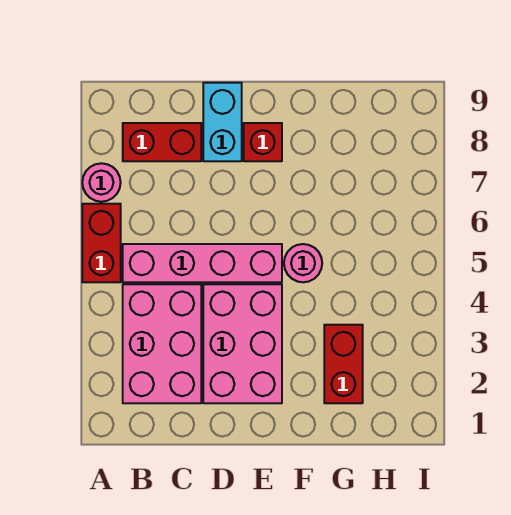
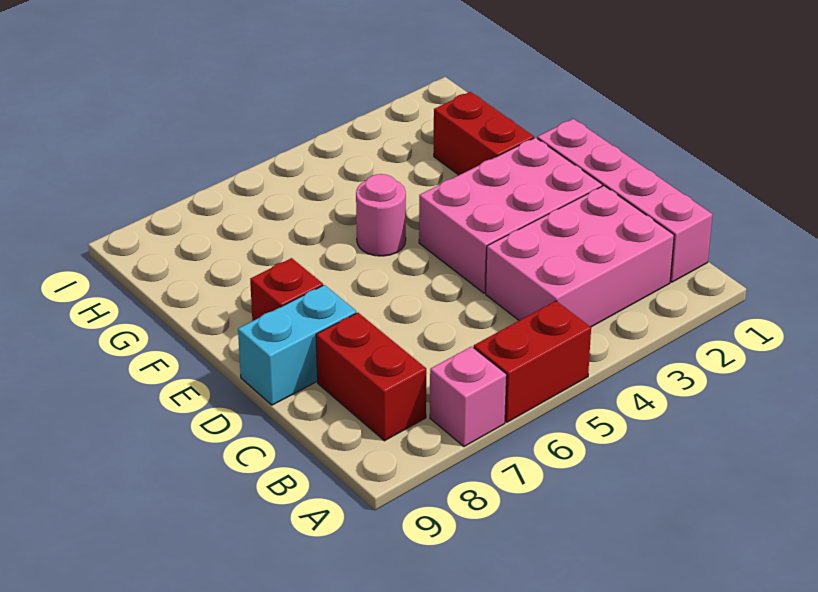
pink round brick A7 level 1 -> pink brick A7 level 1
pink brick B5:E5 level 1 -> pink brick B1:E1 level 1
red brick G2:G3 level 1 -> red brick F2:G2 level 1

